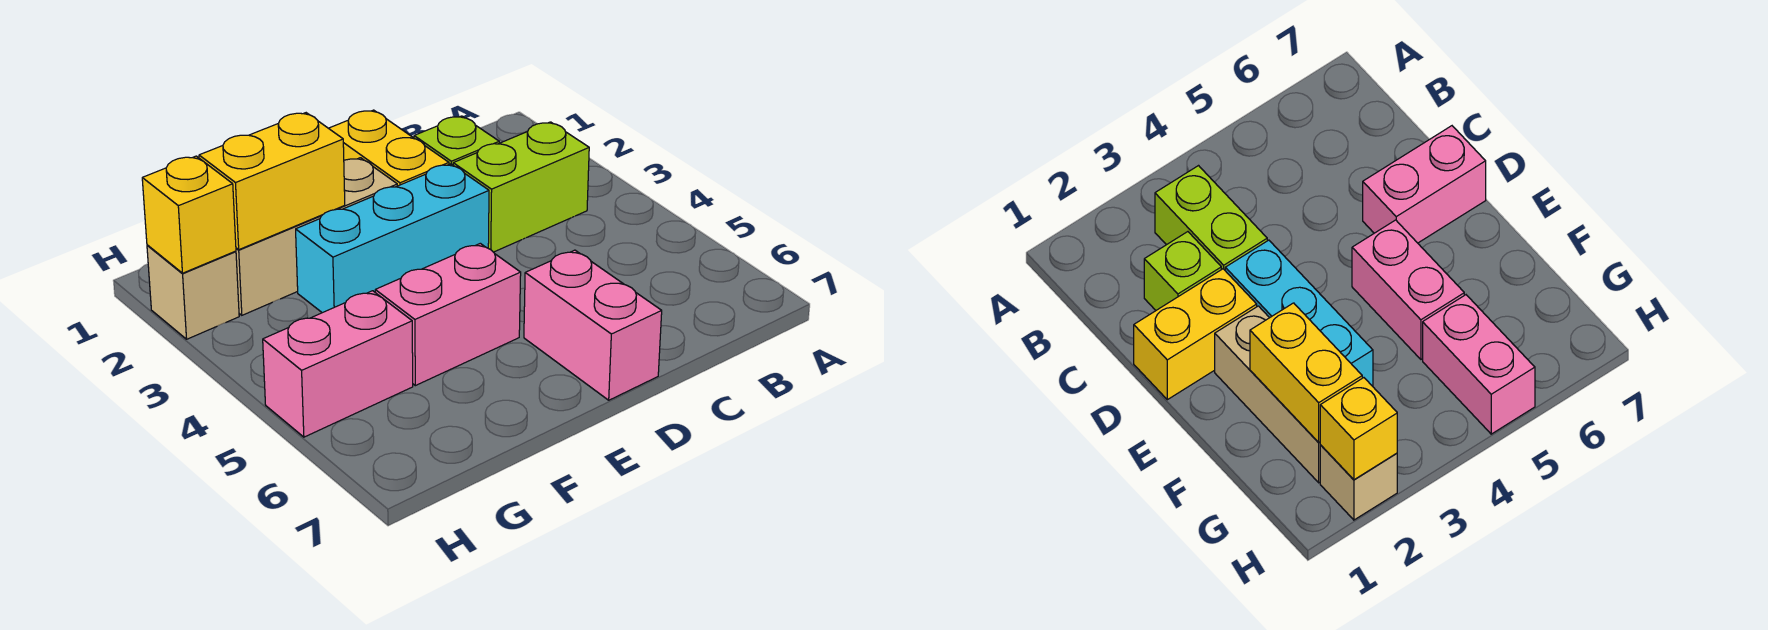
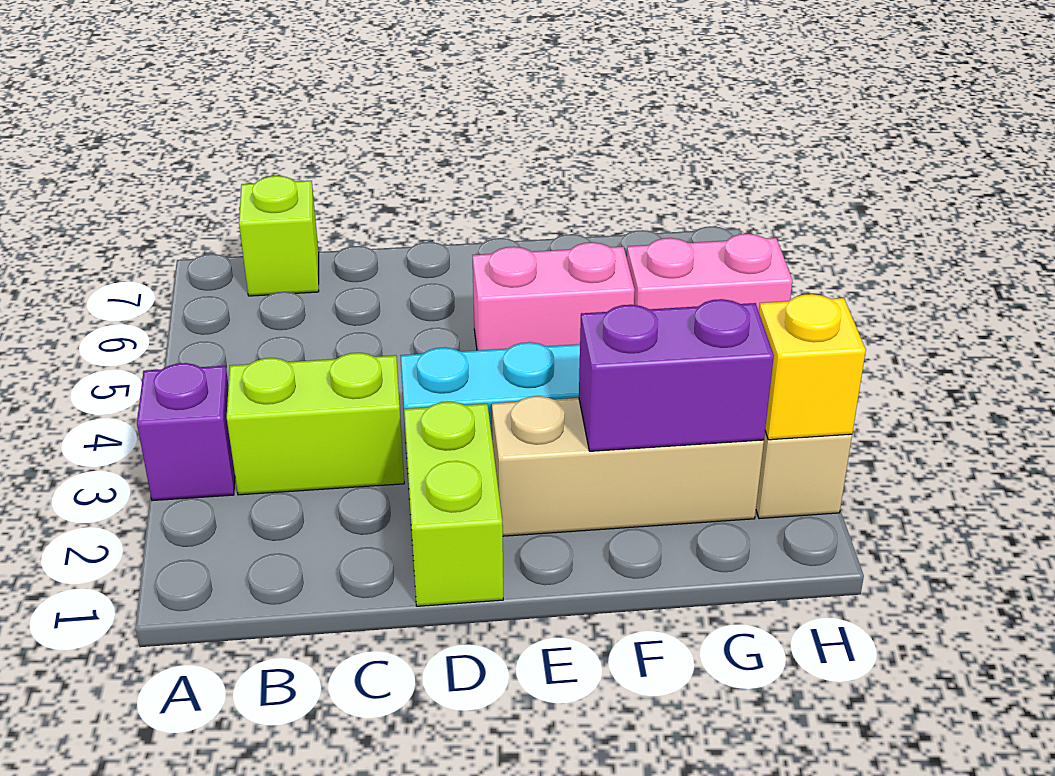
none -> purple brick A3 level 1
lime brick C2 level 1 -> lime brick B7 level 1
yellow brick D1:D2 level 1 -> lime brick D1:D2 level 1
pink brick D6:D7 level 1 -> none
yellow brick F2:G2 level 2 -> purple brick F2:G2 level 2

